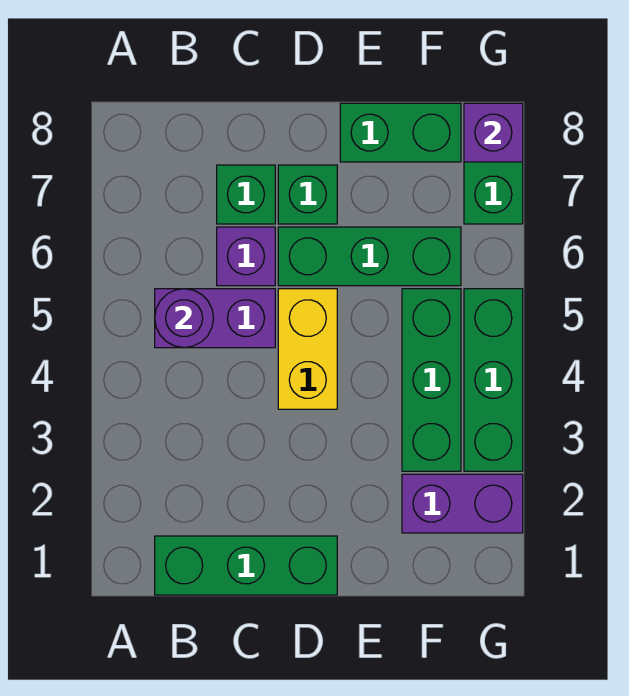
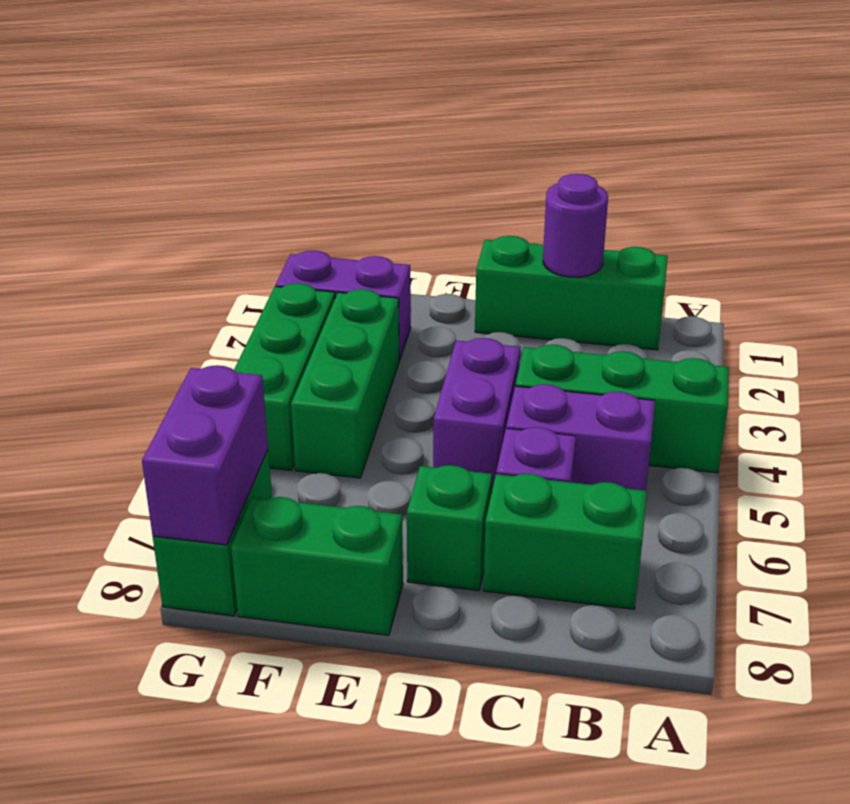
purple round brick B5 level 2 -> purple round brick C1 level 2
green brick C7 level 1 -> green brick B7:C7 level 1
yellow brick D4:D5 level 1 -> purple brick D4:D5 level 1
green brick D6:F6 level 1 -> green brick A4:C4 level 1
purple brick G8 level 2 -> purple brick G7:G8 level 2

